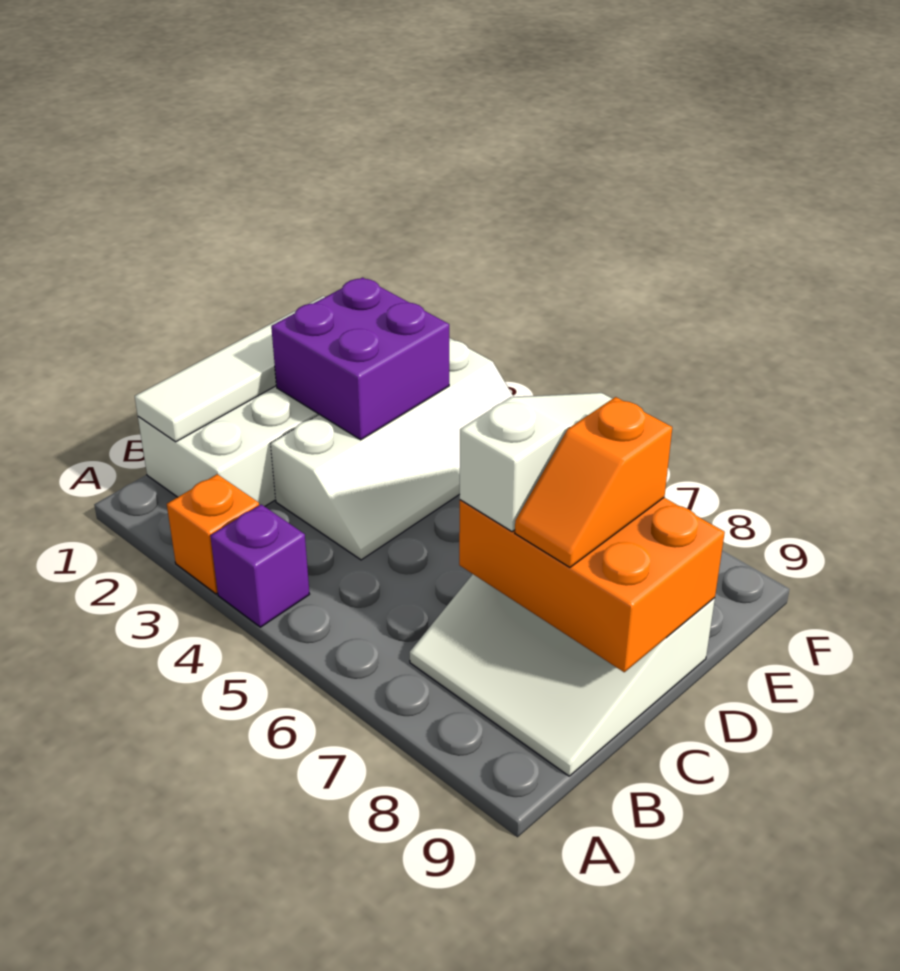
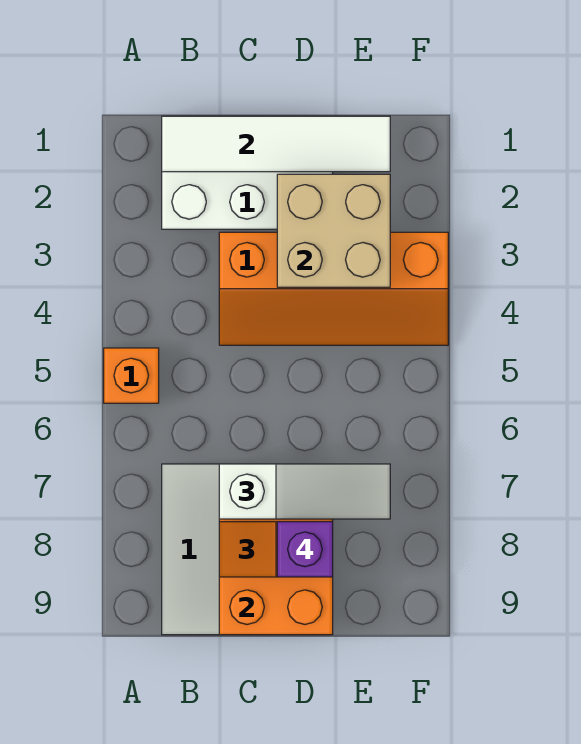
orange brick A3 level 1 -> orange brick A5 level 1
purple brick A4 level 1 -> purple brick D8 level 4
white slope C3:F4 level 1 top 3 -> orange slope C3:F4 level 1 top 3
purple brick D2:E3 level 2 -> tan brick D2:E3 level 2

